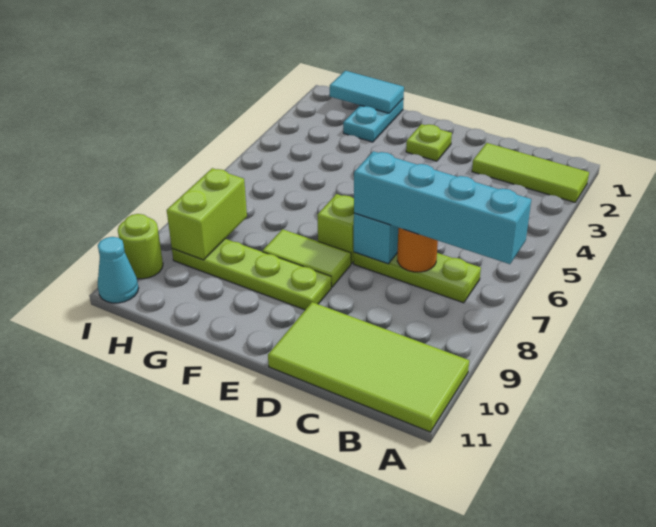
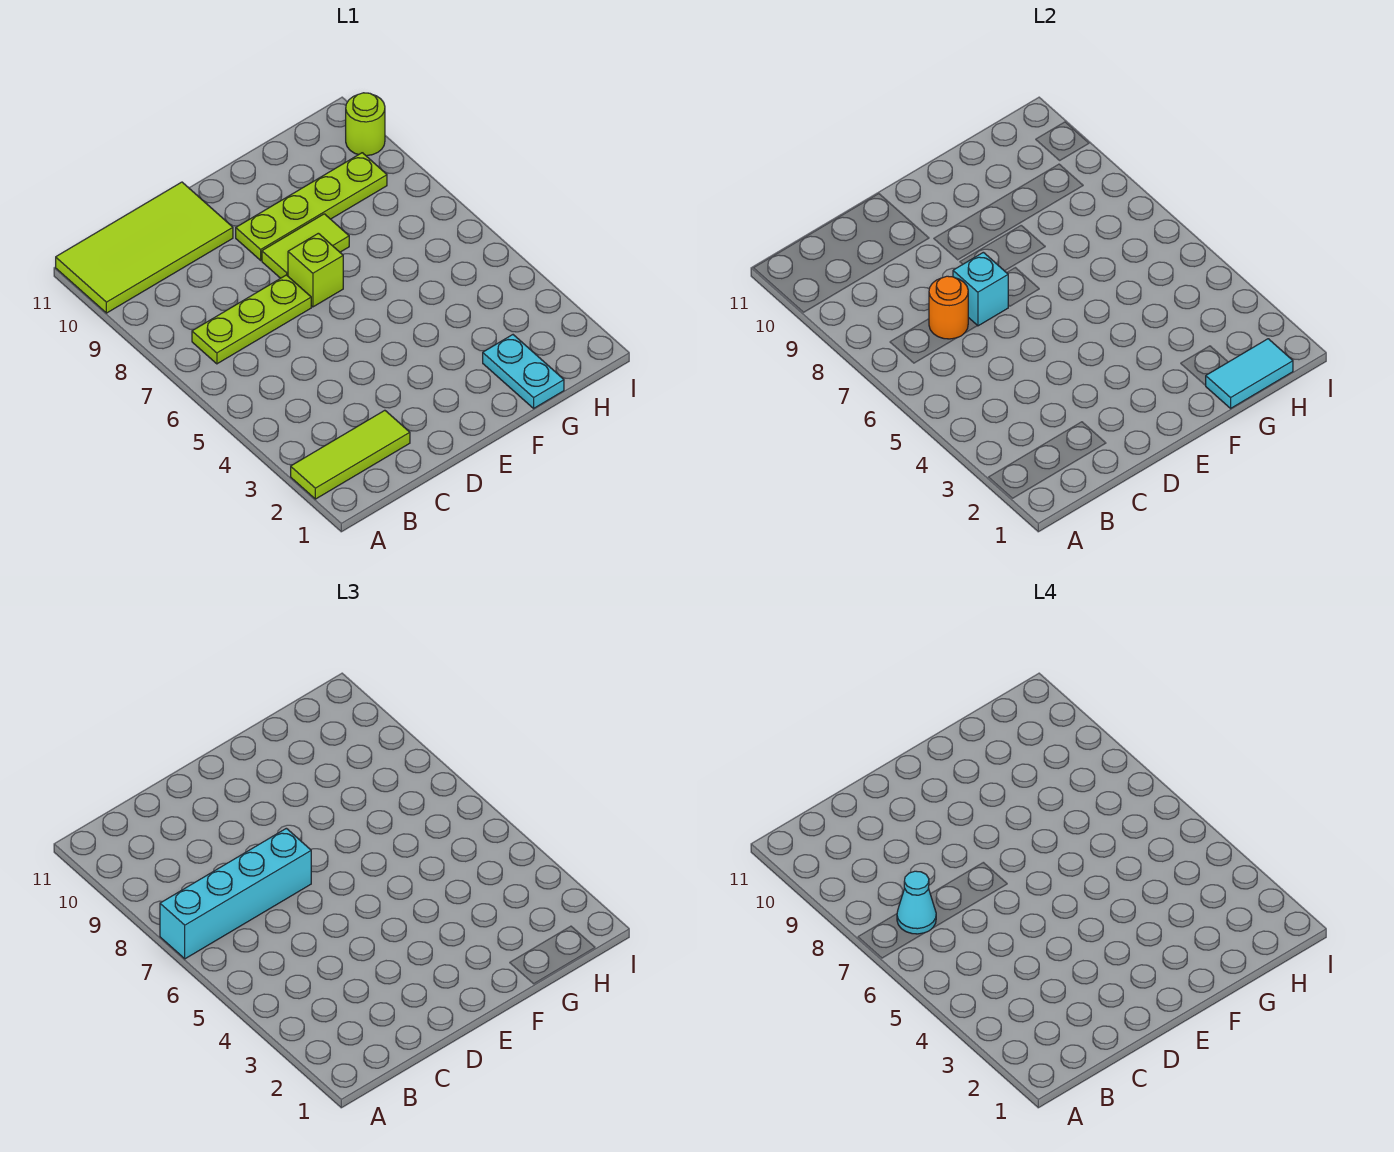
lime plate E2 level 1 -> none
lime brick H8:H9 level 2 -> none
cyan cone I11 level 1 -> cyan cone B7 level 4

